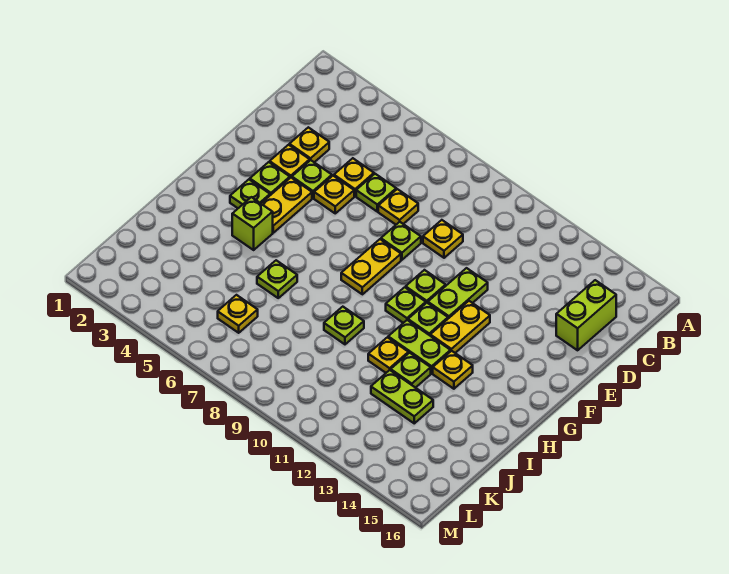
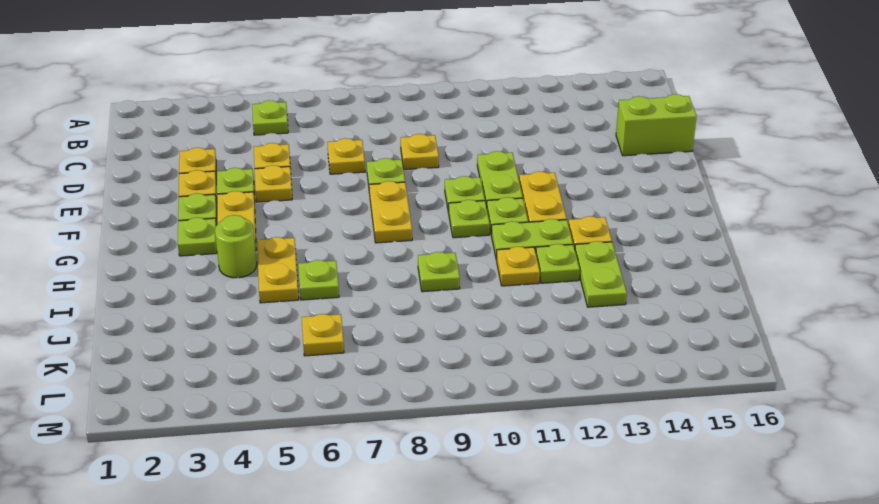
lime brick C15:D15 level 1 -> lime brick D15:D16 level 1
lime plate D6 level 1 -> lime plate B5 level 1
lime brick H4 level 1 -> lime round brick H4 level 1
none -> yellow plate H5:I5 level 1
lime plate J12:J13 level 1 -> lime plate I13:J13 level 1

